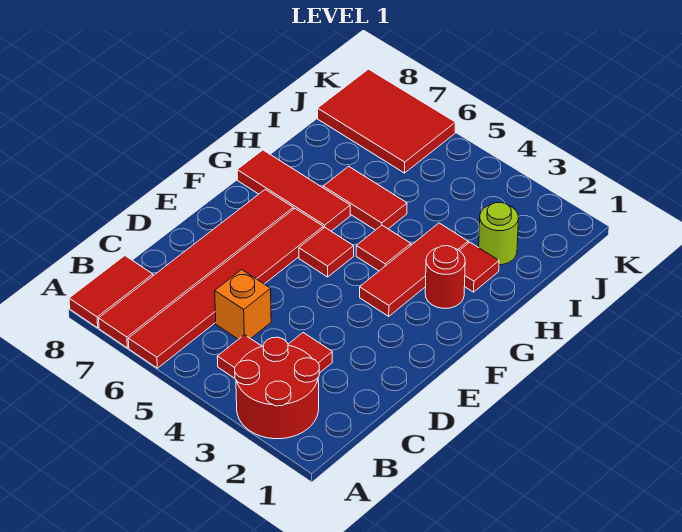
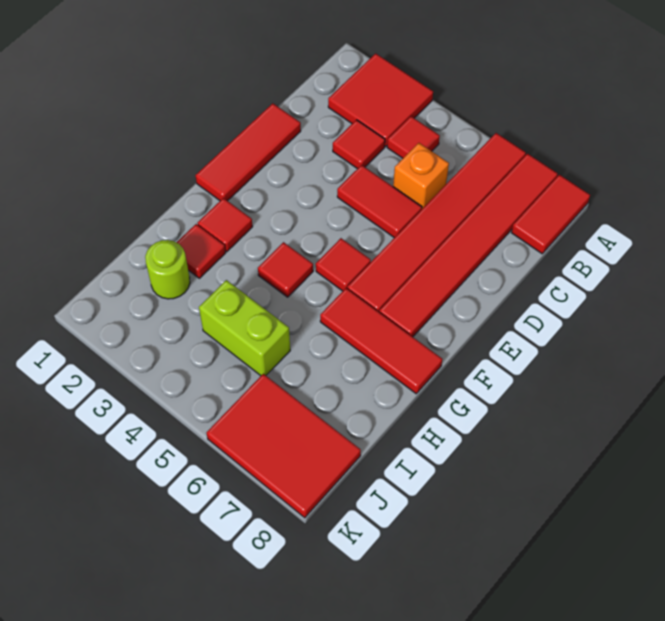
red round brick A2:B3 level 1 -> red tile A2:B3 level 1
red tile F3:H3 level 1 -> red tile D1:F1 level 1
red round brick G2 level 1 -> red tile G2 level 1
red tile H5:H6 level 1 -> red tile D4:D5 level 1
none -> lime brick I4:I5 level 1

